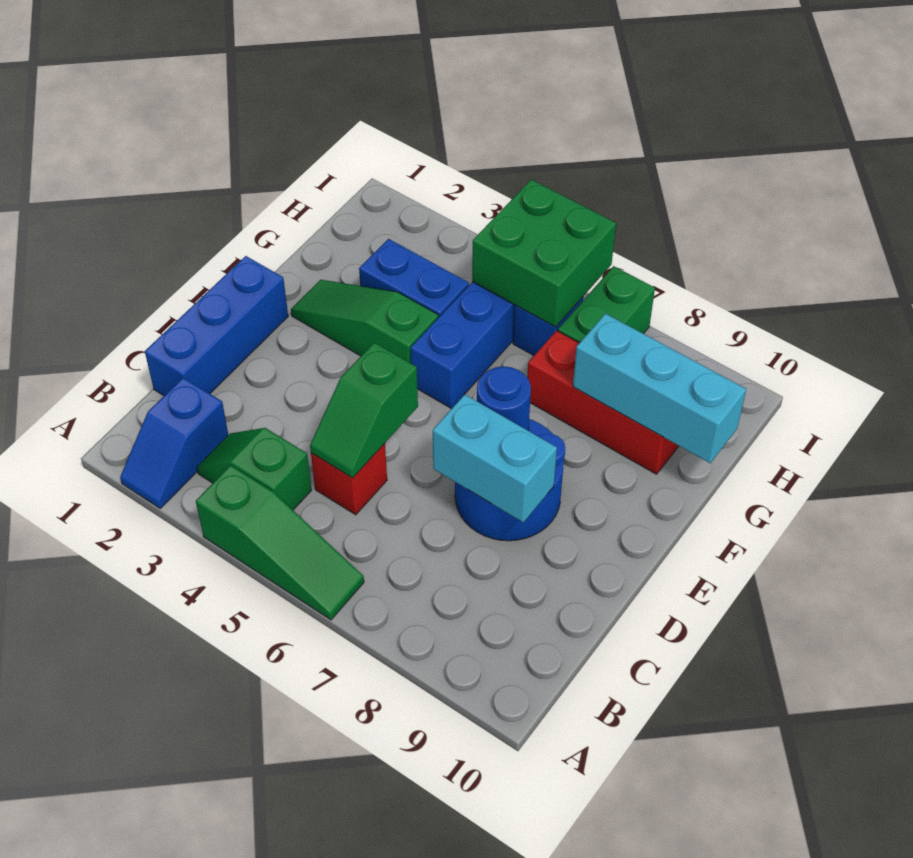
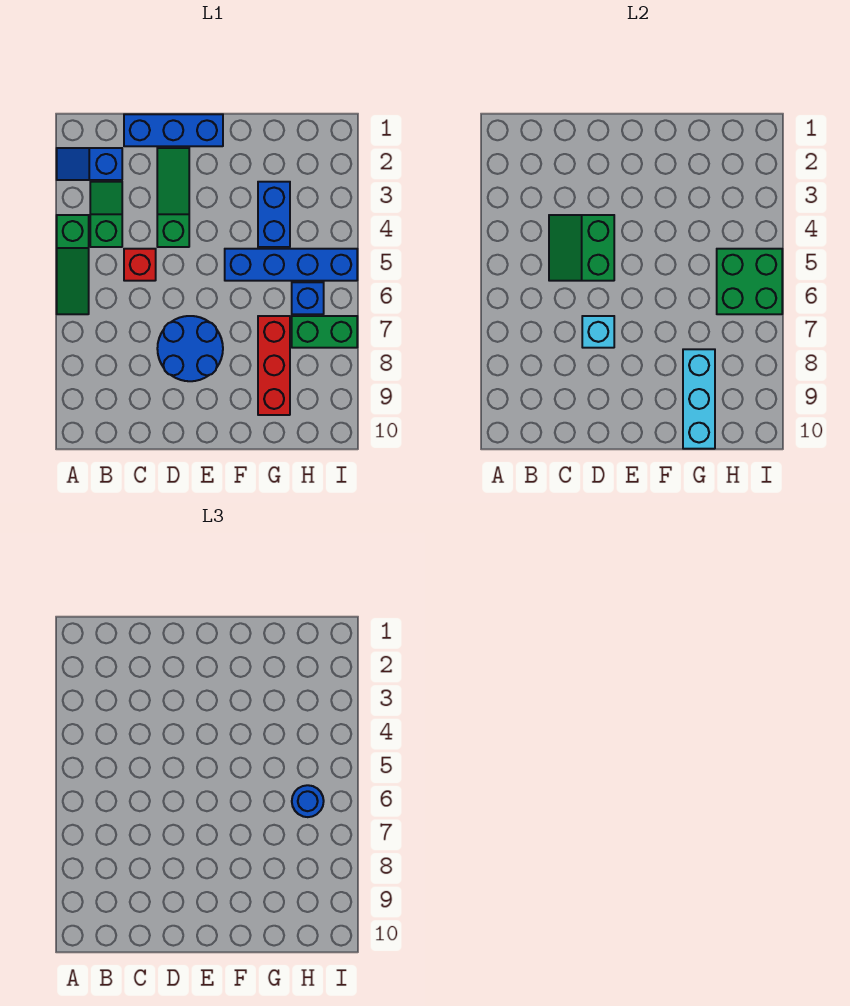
green slope C5:D5 level 2 top D -> green slope C4:D5 level 2 top D
cyan brick D7:D8 level 2 -> cyan brick D7 level 2
blue round brick E7 level 2 -> blue round brick H6 level 3
green slope F2:F4 level 1 top 4 -> green slope D2:D4 level 1 top 4

